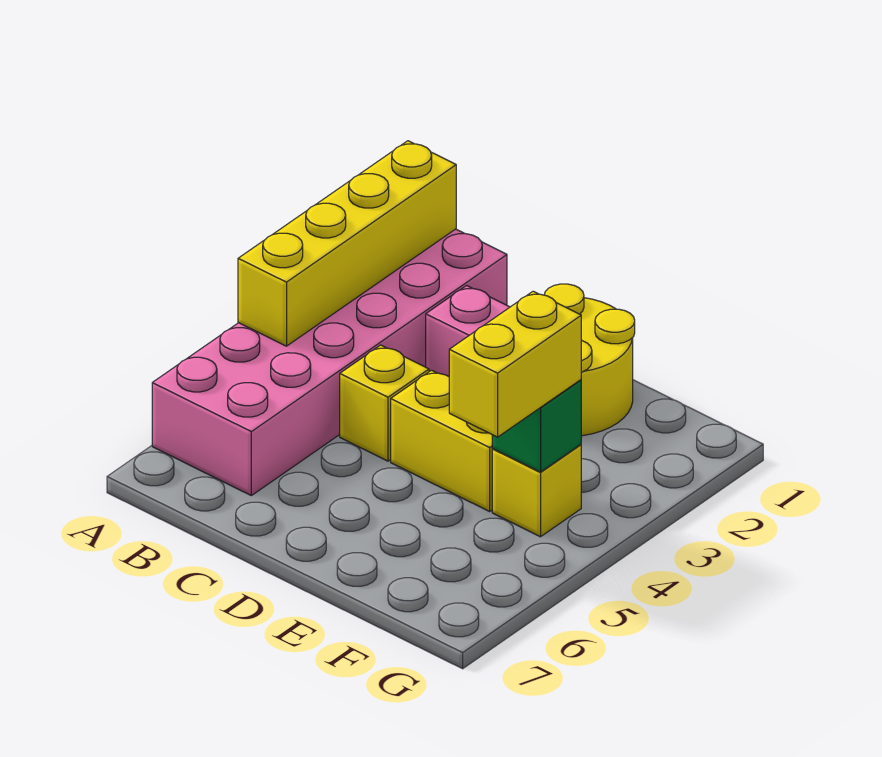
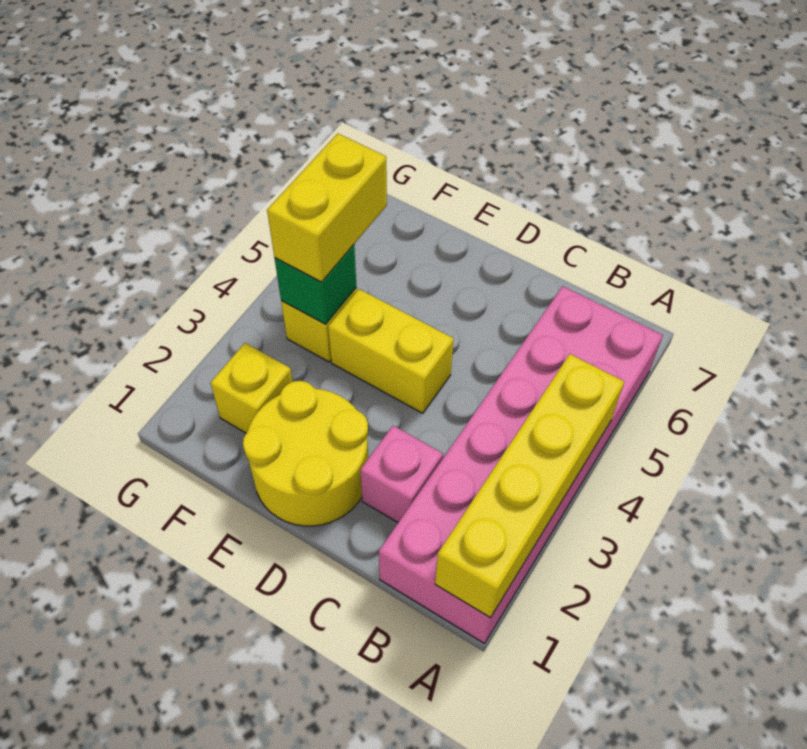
yellow brick C4 level 1 -> yellow brick F2 level 1

